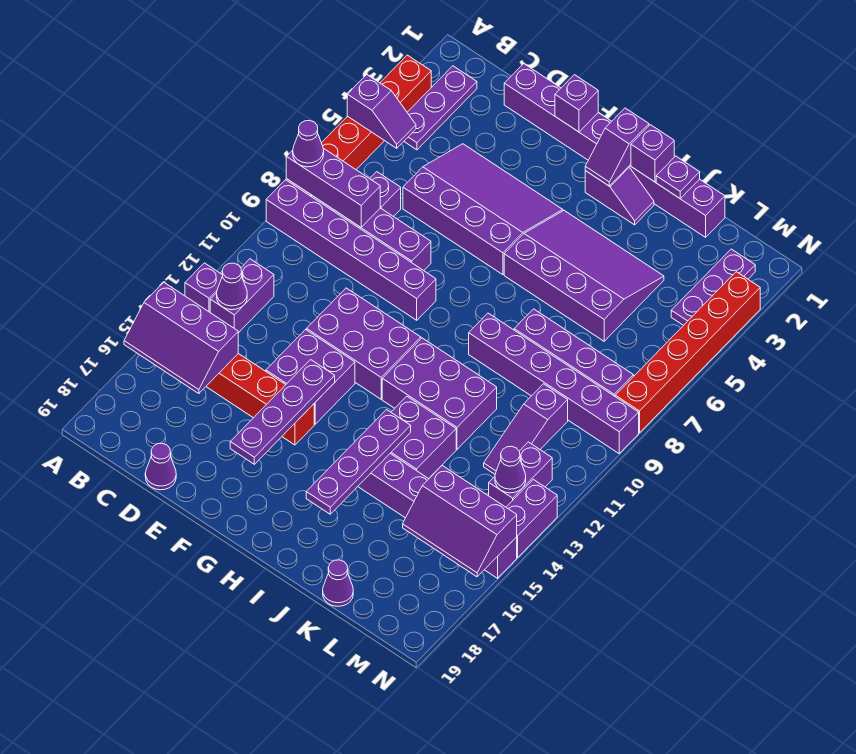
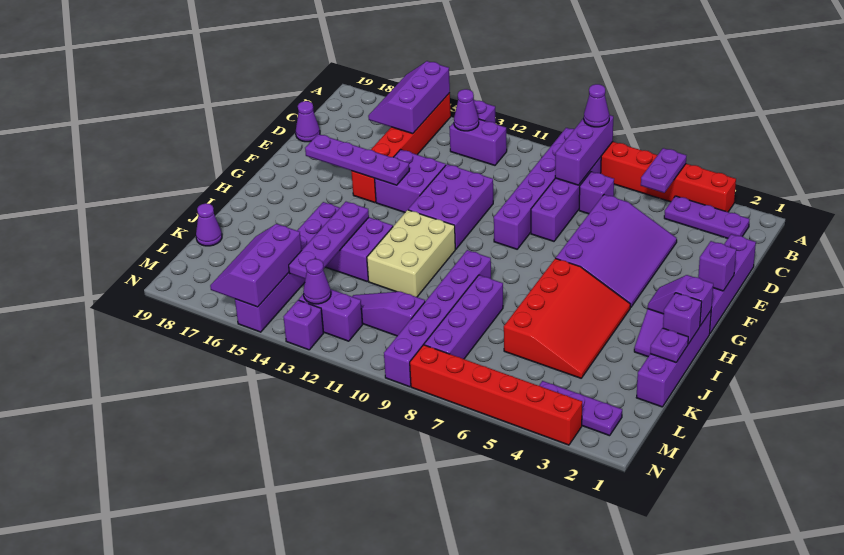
purple slope A5:B5 level 2 top A -> purple plate A5:B5 level 2
purple slope H4:K6 level 1 top 6 -> red slope H4:K6 level 1 top 6
purple brick H11:J12 level 1 -> tan brick H11:J12 level 1
purple plate I14:I17 level 2 -> purple plate I14:L14 level 2
purple brick N13:N14 level 1 -> purple brick N13 level 1

